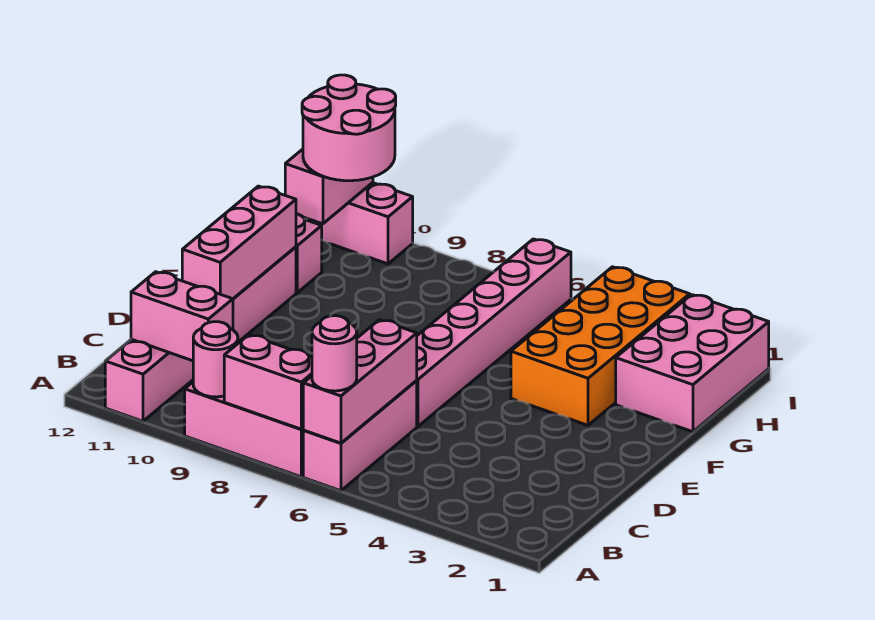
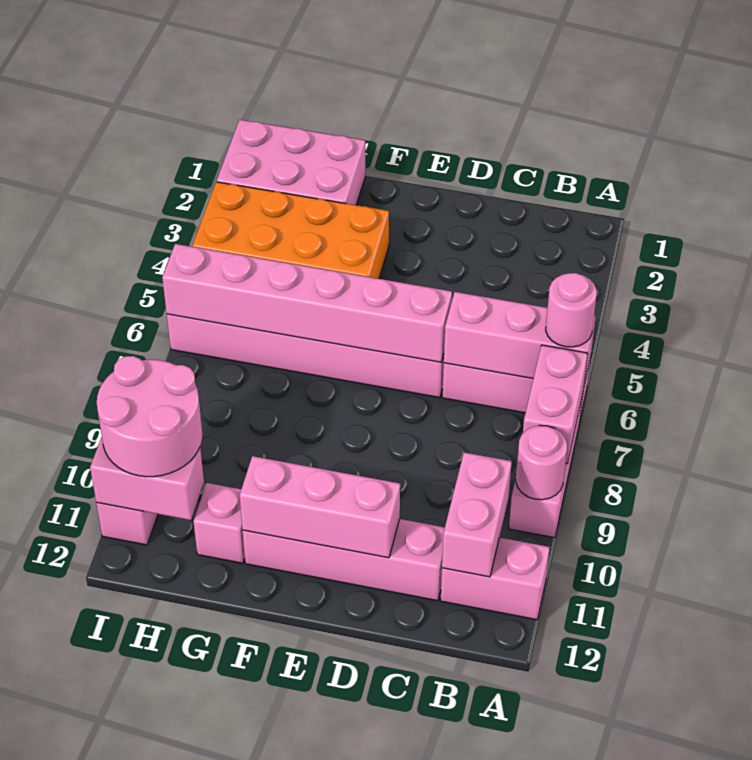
none -> pink brick D6:I6 level 2

